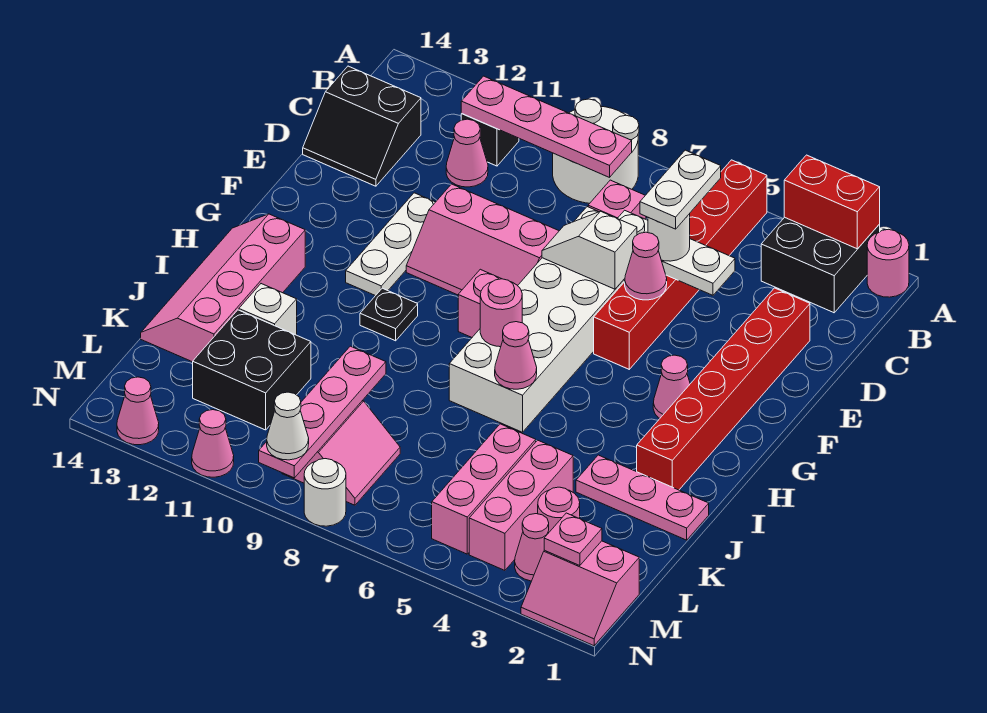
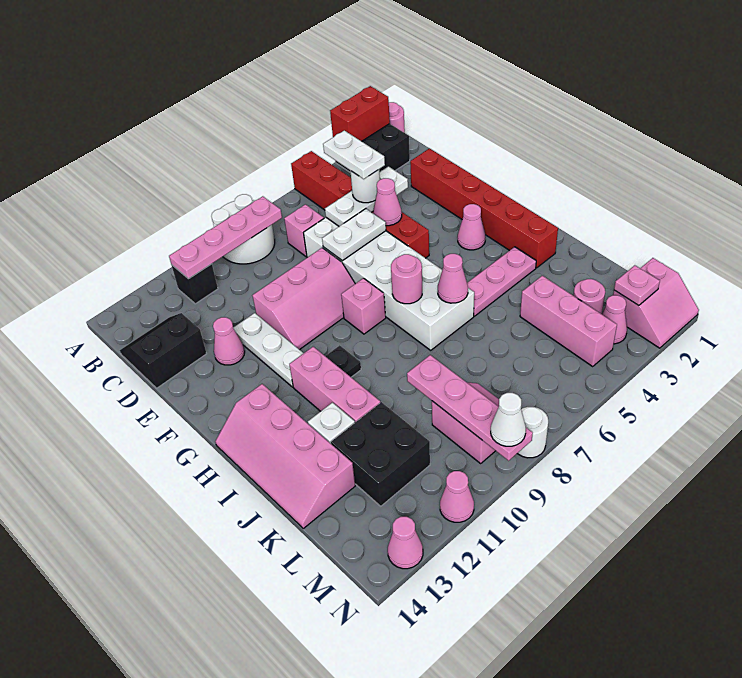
pink cone C11 level 1 -> pink cone E12 level 1
black slope C13:D14 level 1 top C -> black slope C13:D14 level 1 top D
white slope E6:E7 level 2 top 6 -> white plate E6:E7 level 2
pink plate J1:J3 level 1 -> pink plate I3:I5 level 1
pink brick K5:M5 level 1 -> pink brick H11:J11 level 1

